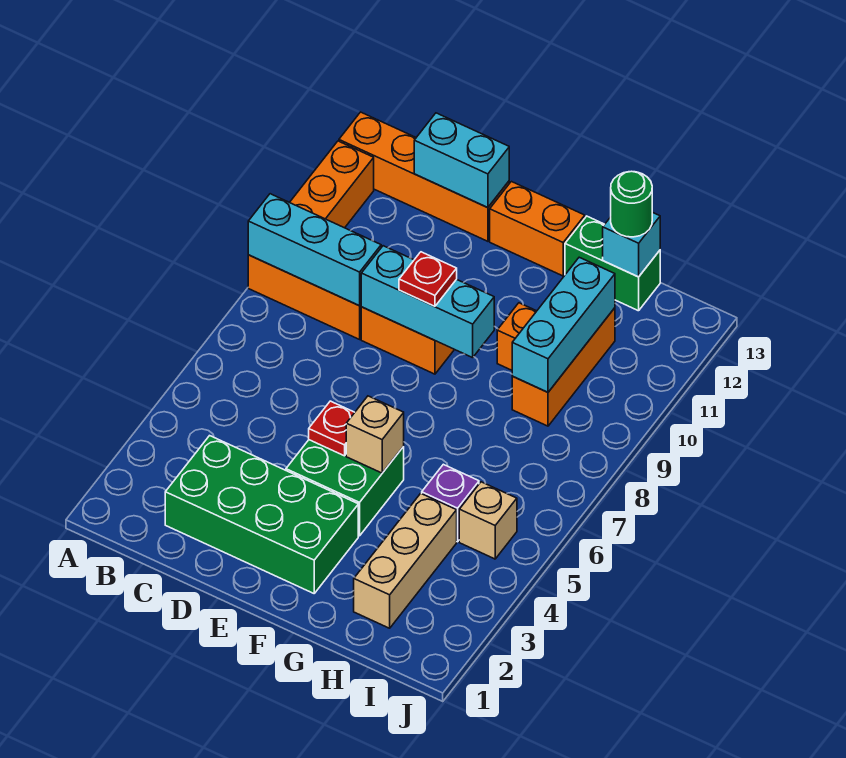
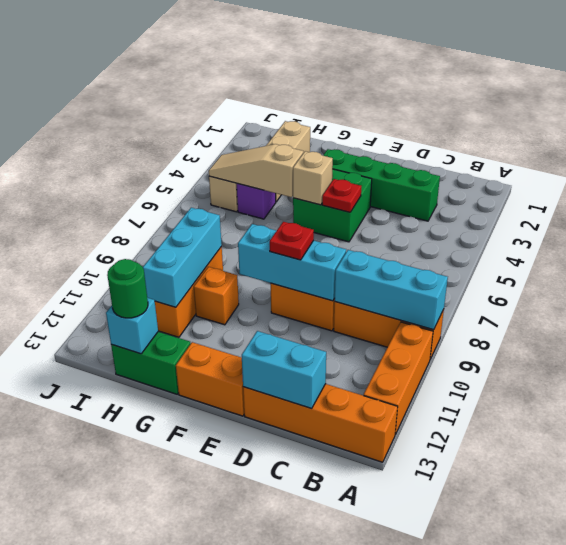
green brick C2:F3 level 1 -> green brick C3:F3 level 1
none -> tan slope G5:I5 level 2 top G

